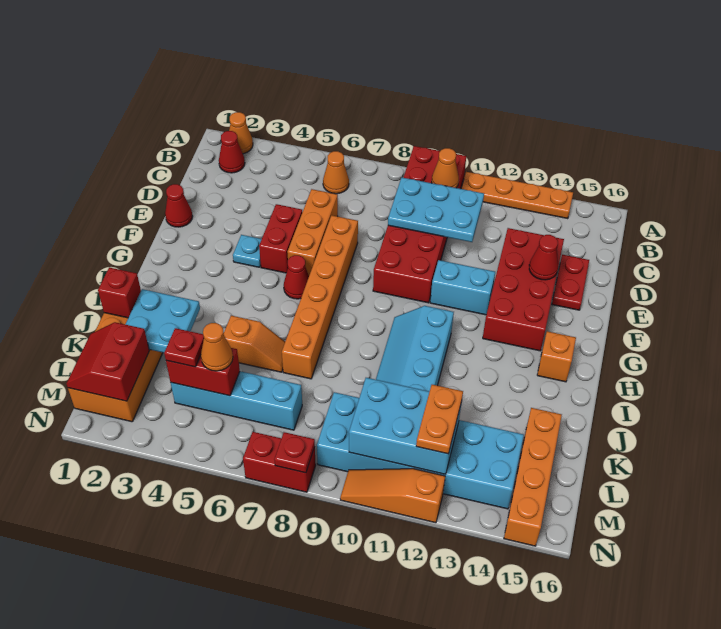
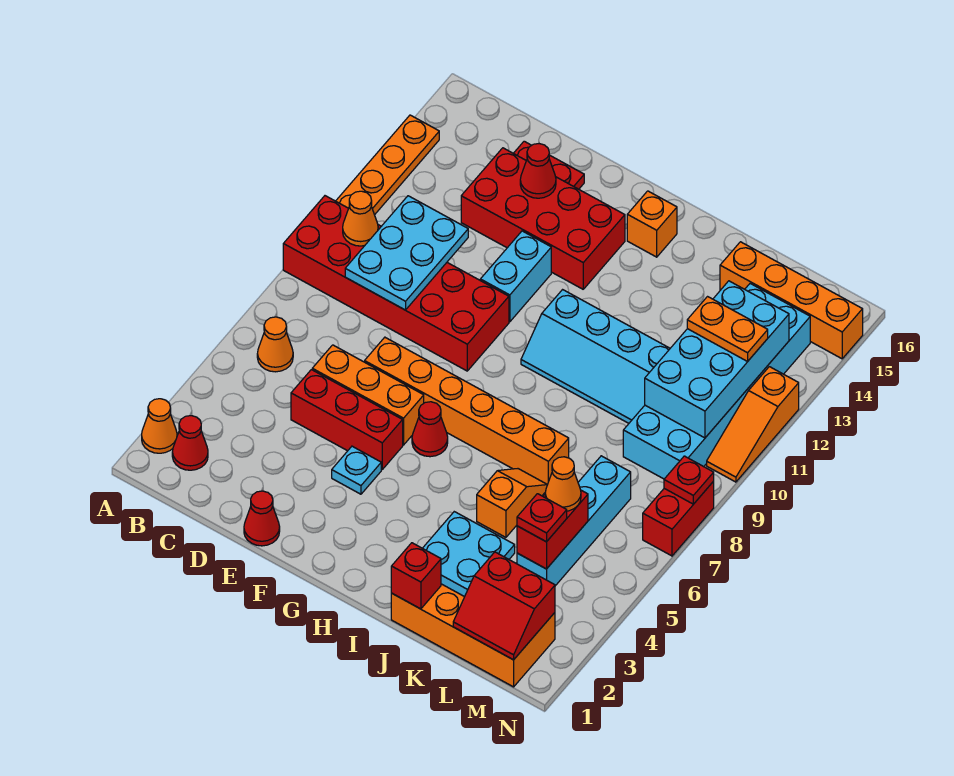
red brick E5:F5 level 1 -> red brick D5:F5 level 1
cyan brick L10:M12 level 2 -> cyan brick L10:M13 level 2

